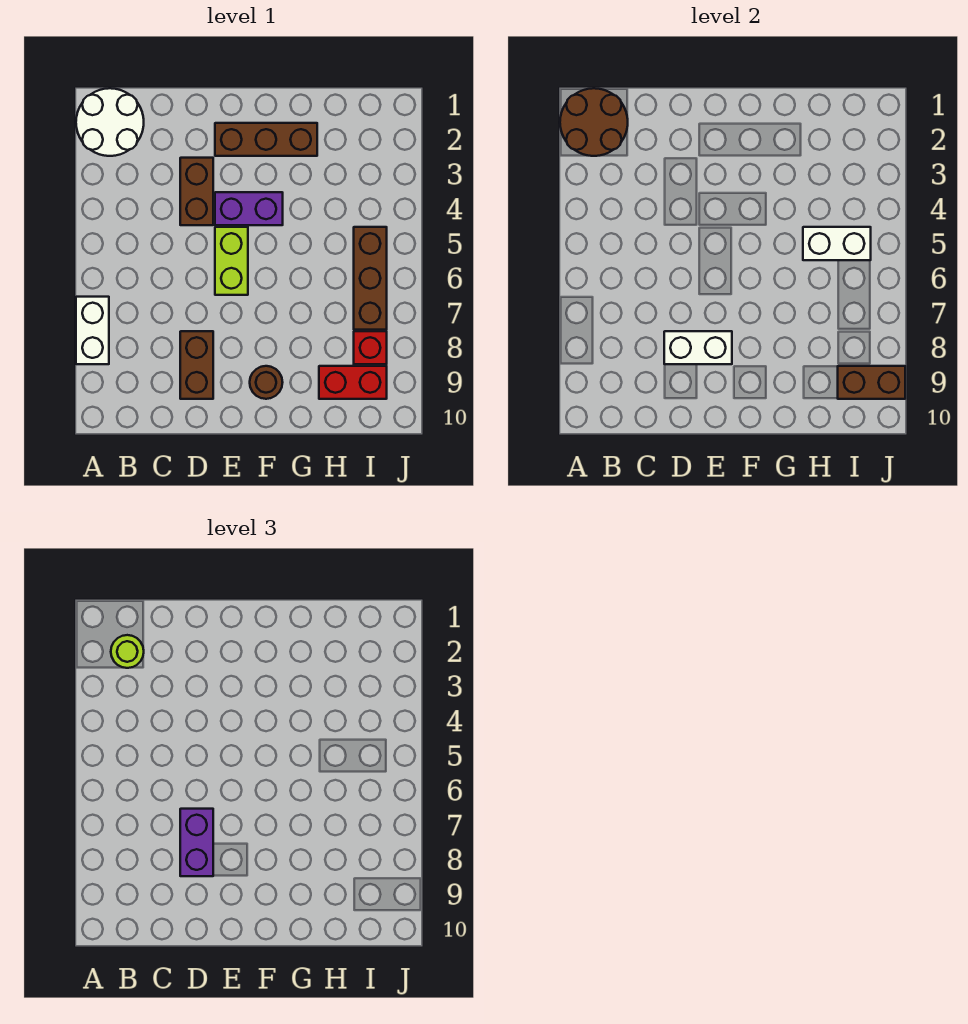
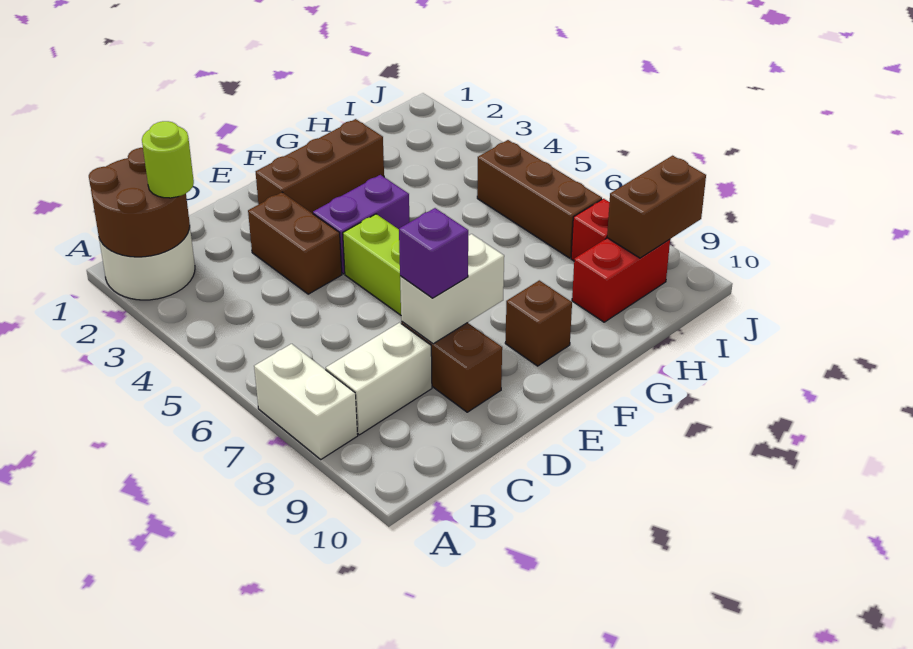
purple brick D7:D8 level 3 -> purple brick D8 level 3
brown round brick F9 level 1 -> brown brick F9 level 1
white brick H5:I5 level 2 -> white brick B8:C8 level 1

